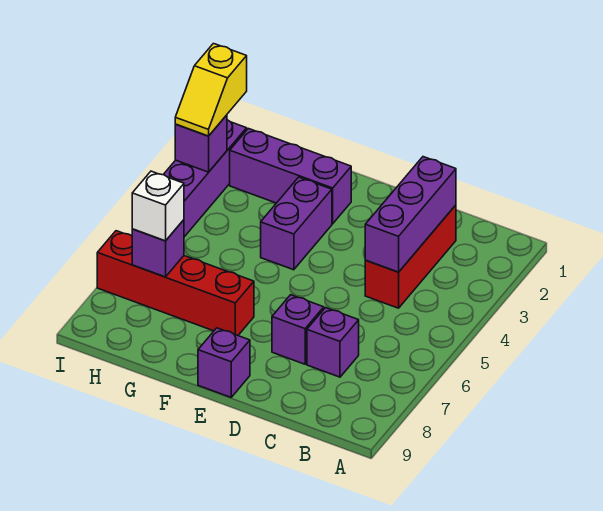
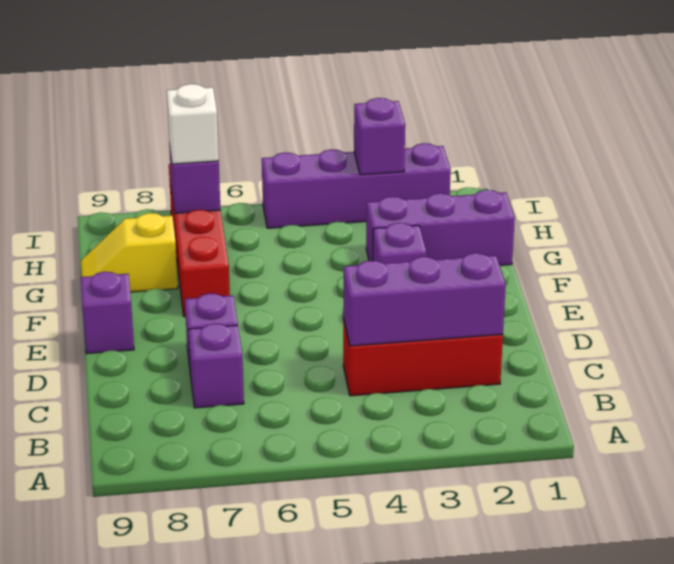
purple brick F2:H2 level 1 -> purple brick G1:G3 level 1
purple brick F3:F4 level 1 -> purple brick F3 level 1
yellow slope I2:I3 level 3 top 2 -> yellow slope G8:G9 level 1 top 8

